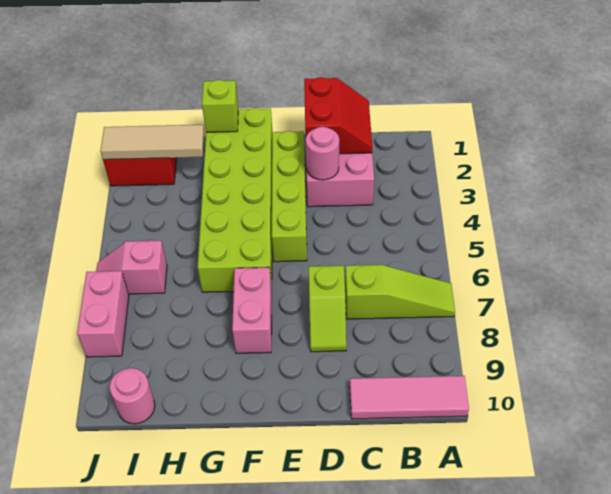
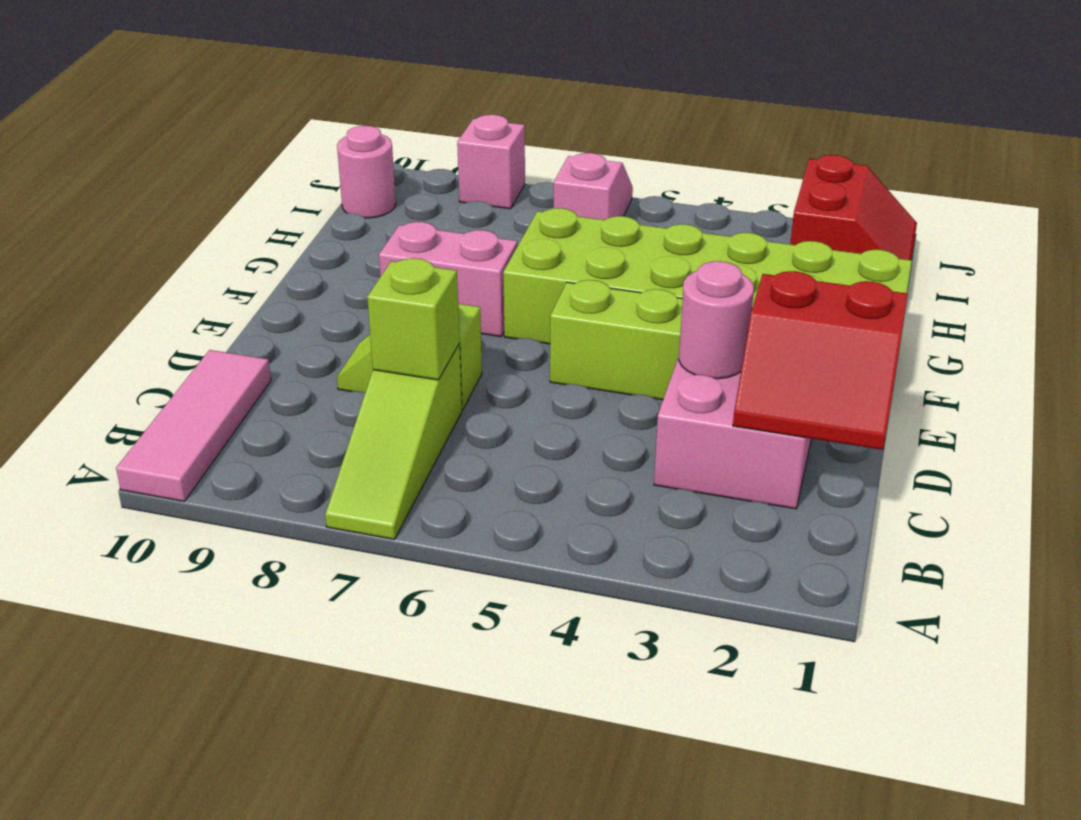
lime brick G1 level 2 -> lime brick C7 level 2
tan tile H2:J2 level 2 -> none
pink brick J7:J8 level 1 -> pink brick J8 level 1

